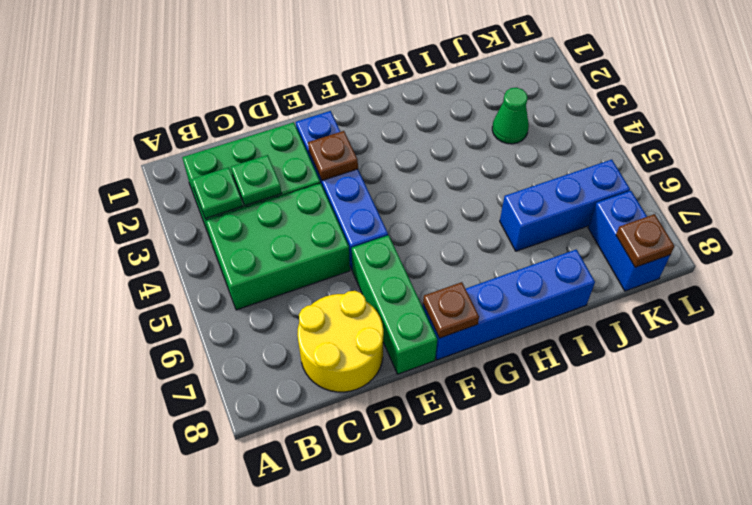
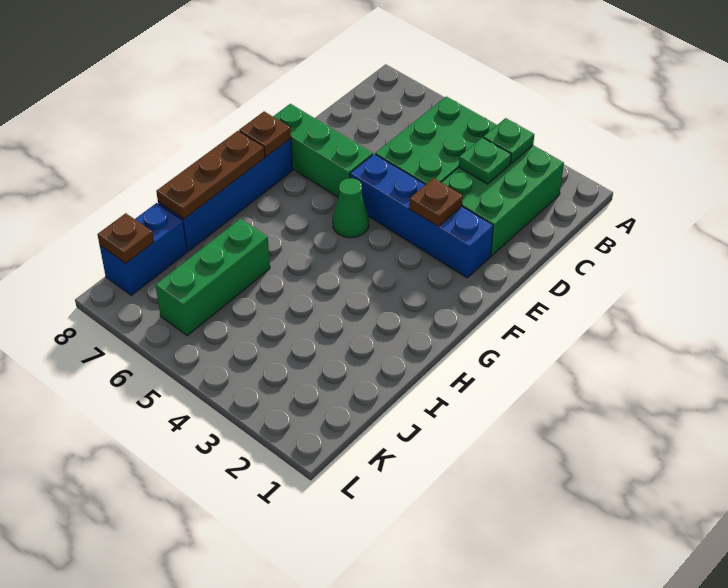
yellow round brick C7:D8 level 1 -> none
none -> brown plate G8:I8 level 2
blue brick I6:K6 level 1 -> green brick I6:K6 level 1
green cone J3 level 1 -> green cone F5 level 1
blue brick K7:K8 level 1 -> blue brick J8:K8 level 1

